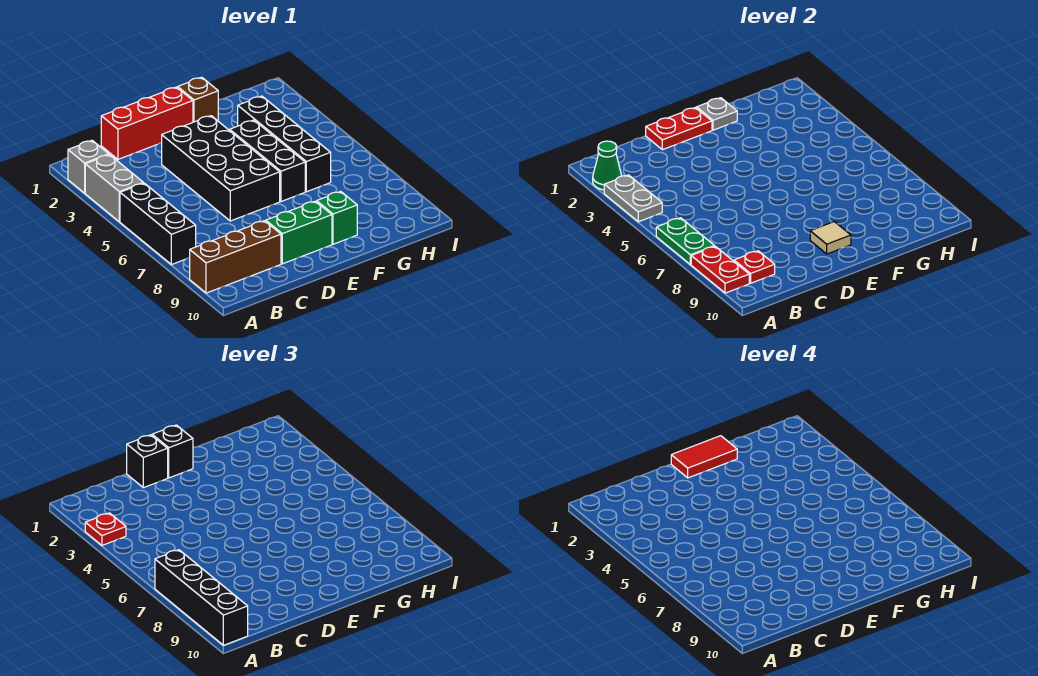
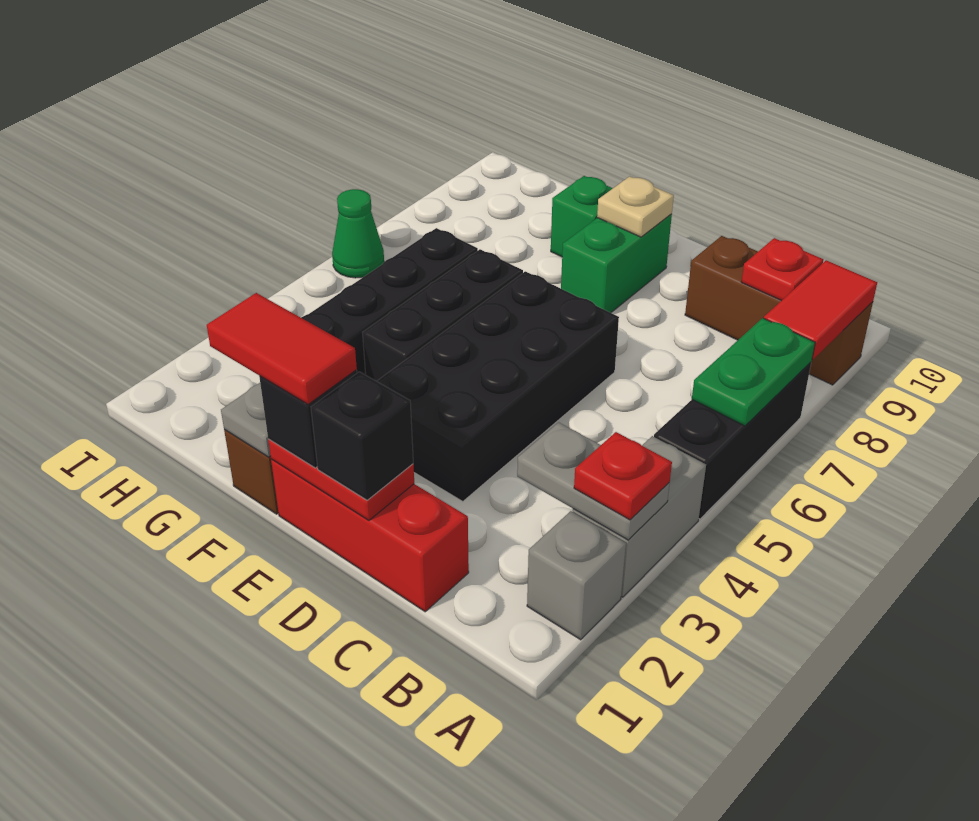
green cone A2 level 2 -> green cone I6 level 1
grey plate A3:A4 level 2 -> grey plate A3:B3 level 2
black brick A7:A10 level 3 -> none
red plate A8:A9 level 2 -> red tile A8:A9 level 2
green brick D9:E9 level 1 -> green brick E8:E9 level 1
tan tile E9 level 2 -> tan plate E9 level 2

